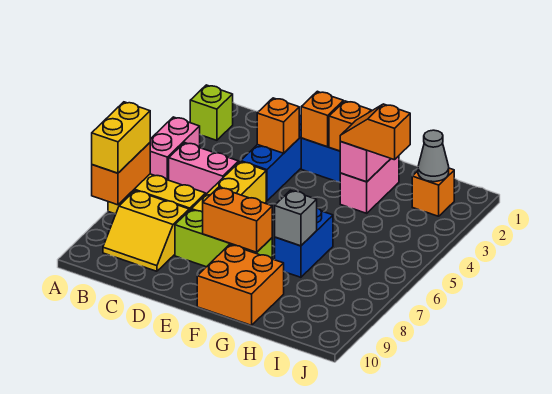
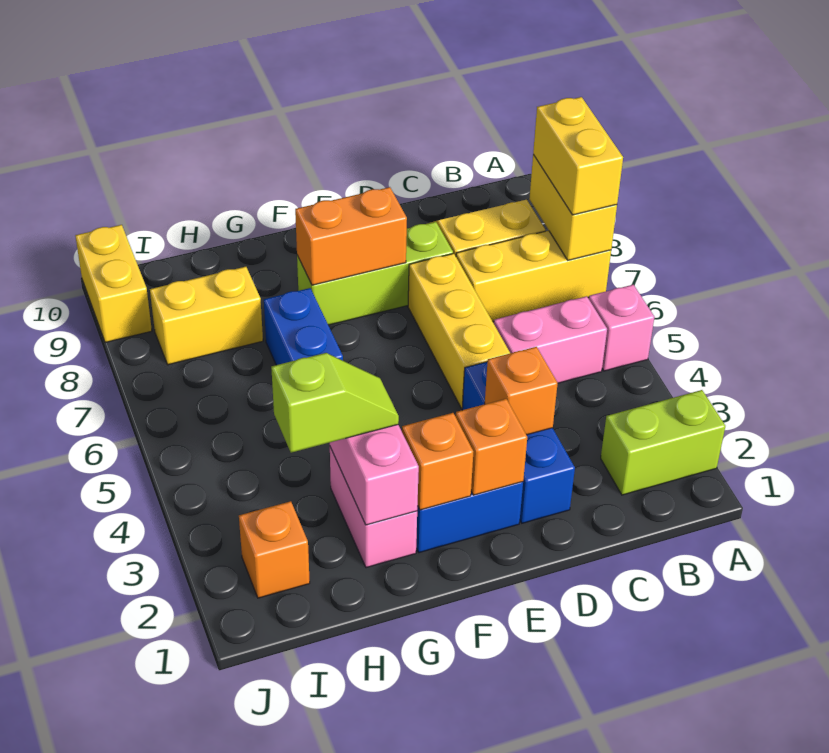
lime brick A2 level 1 -> lime brick A2:B2 level 1
pink brick A4:A5 level 1 -> pink brick A5 level 1
orange brick A7:A8 level 2 -> yellow brick A7:A8 level 2
orange brick F9:G10 level 1 -> none
orange slope G3:H3 level 3 top H -> lime slope G3:H3 level 3 top H
grey brick G7 level 2 -> none
none -> yellow brick H8:I8 level 1
grey cone I2 level 2 -> none
none -> yellow brick J9:J10 level 1

